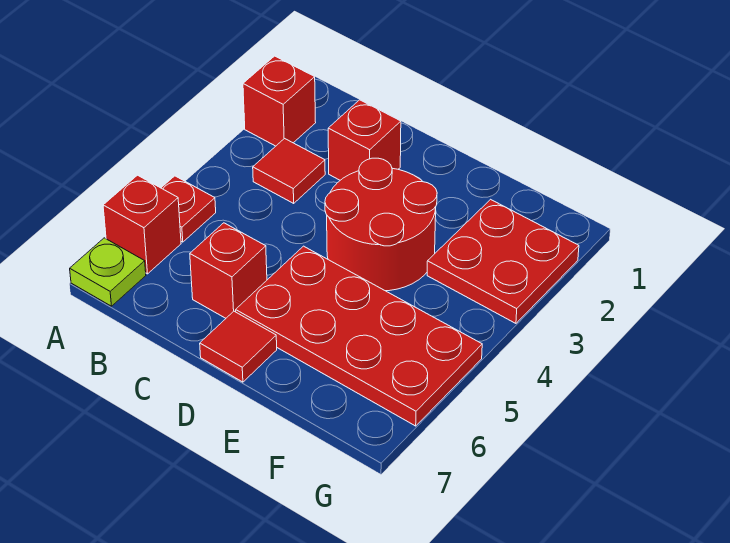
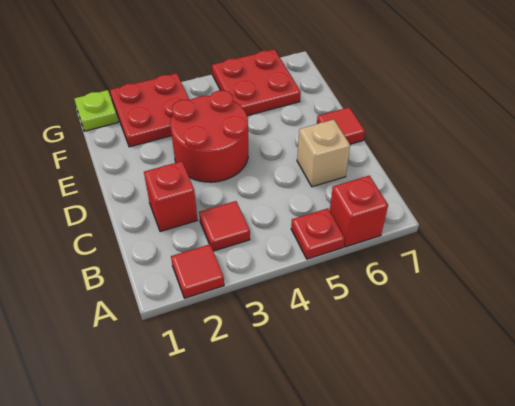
red brick A2 level 1 -> red tile A2 level 1
lime plate A7 level 1 -> lime plate G1 level 1
red brick C6 level 1 -> tan brick C6 level 1
red plate D5:G6 level 1 -> red plate F5:G6 level 1

